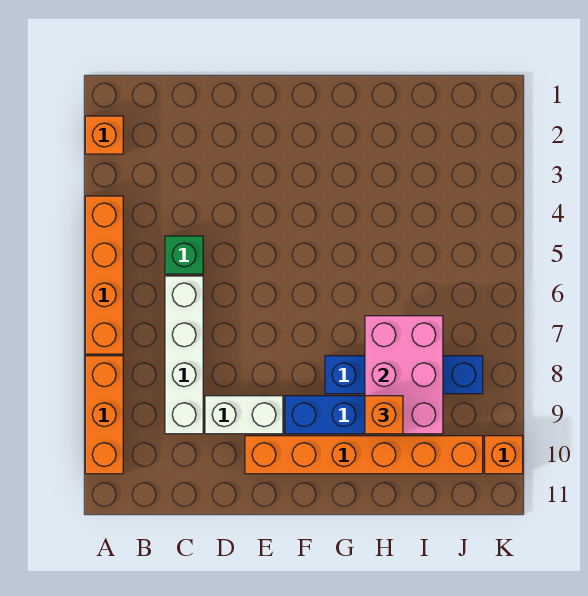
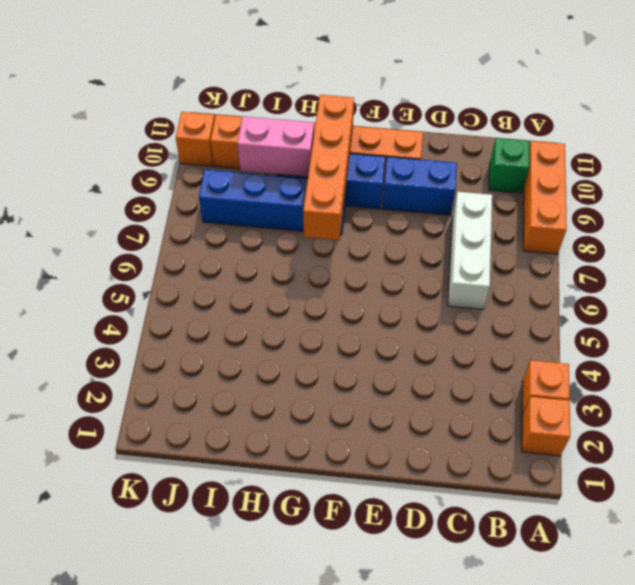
orange brick A4:A7 level 1 -> orange brick G7:G10 level 2
green brick C5 level 1 -> green brick B10 level 1
white brick C6:C9 level 1 -> white brick C6:C8 level 1
white brick D9:E9 level 1 -> blue brick D9:E9 level 1
pink brick H7:I9 level 2 -> pink brick H9:I9 level 2
orange brick H9 level 3 -> orange brick A3 level 1

